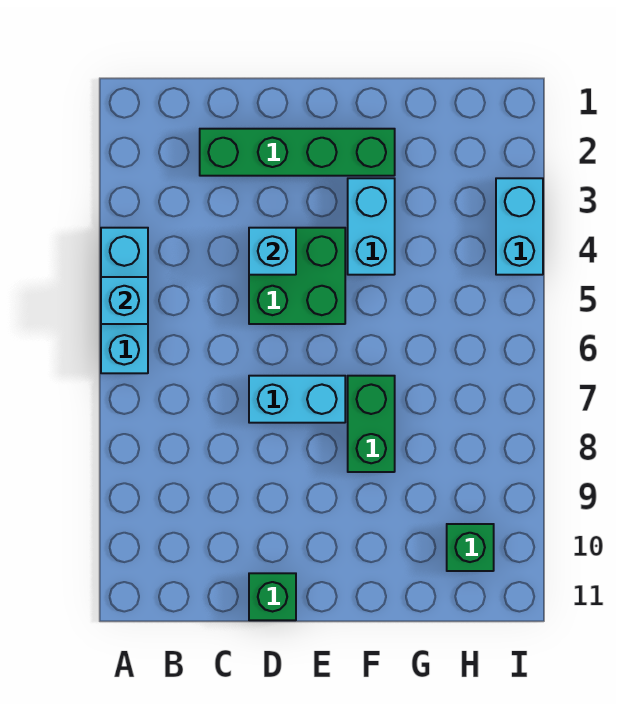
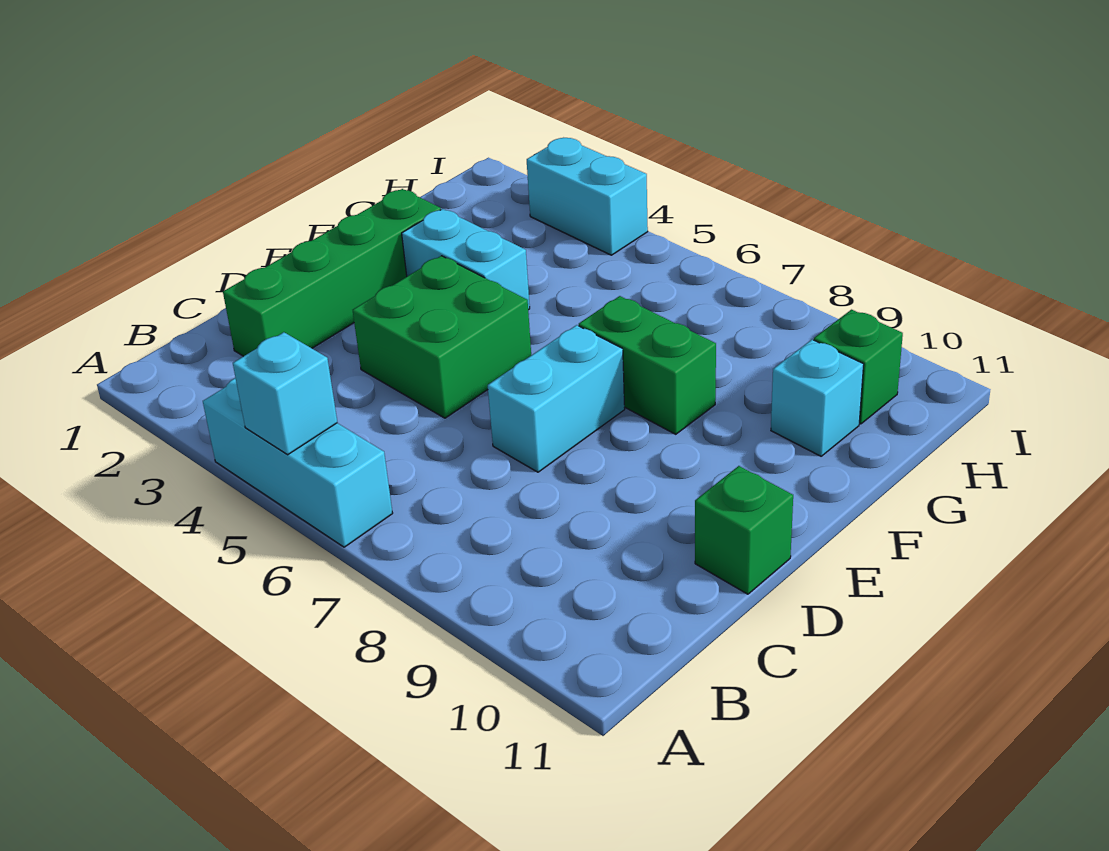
cyan brick D4 level 2 -> cyan brick G10 level 1

